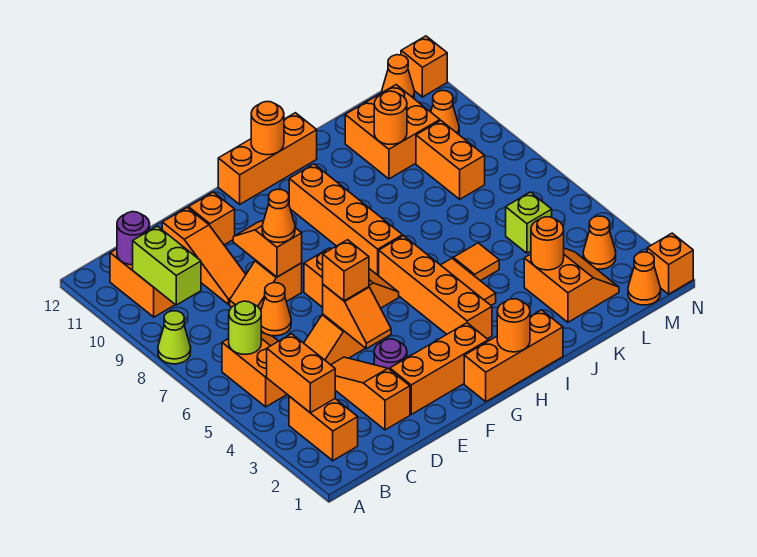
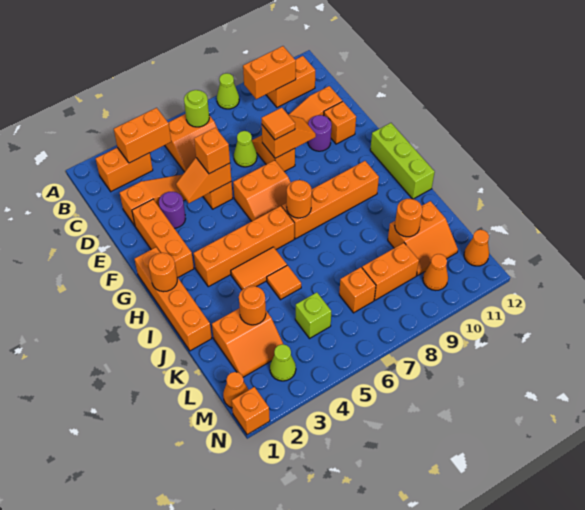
lime brick B9:B10 level 2 -> orange brick B9:B10 level 2
purple round brick B11 level 2 -> purple round brick E10 level 1
orange cone D7 level 1 -> lime cone D7 level 1
orange cone E8 level 3 -> orange tile E8 level 3
orange brick G1:I1 level 1 -> orange brick G1:J1 level 1
orange brick G12:I12 level 1 -> lime brick G12:I12 level 1
orange round brick H12 level 2 -> orange round brick H7 level 2
orange brick K10:L11 level 1 -> orange slope K10:L11 level 1 top K
orange cone M3 level 1 -> lime cone M3 level 1
orange brick N12 level 1 -> orange brick L7 level 1

